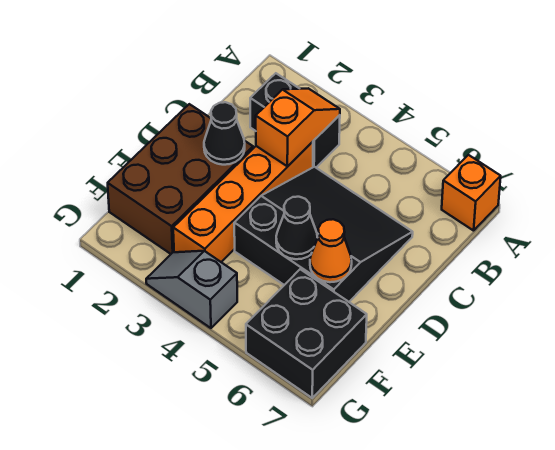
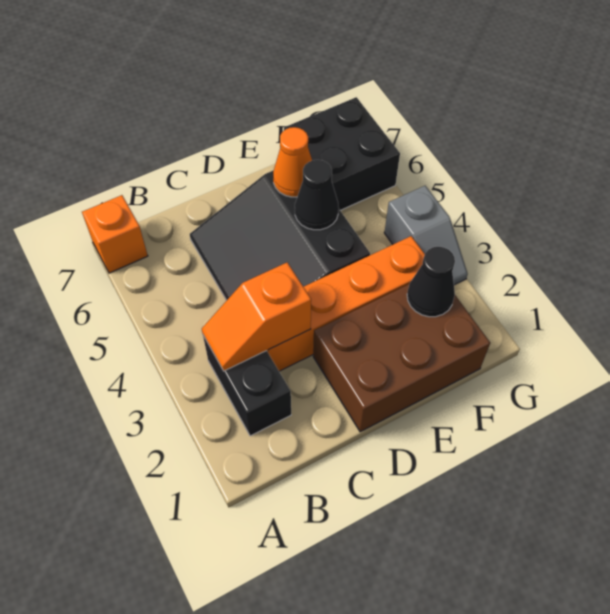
black cone D2 level 2 -> black cone F2 level 2

